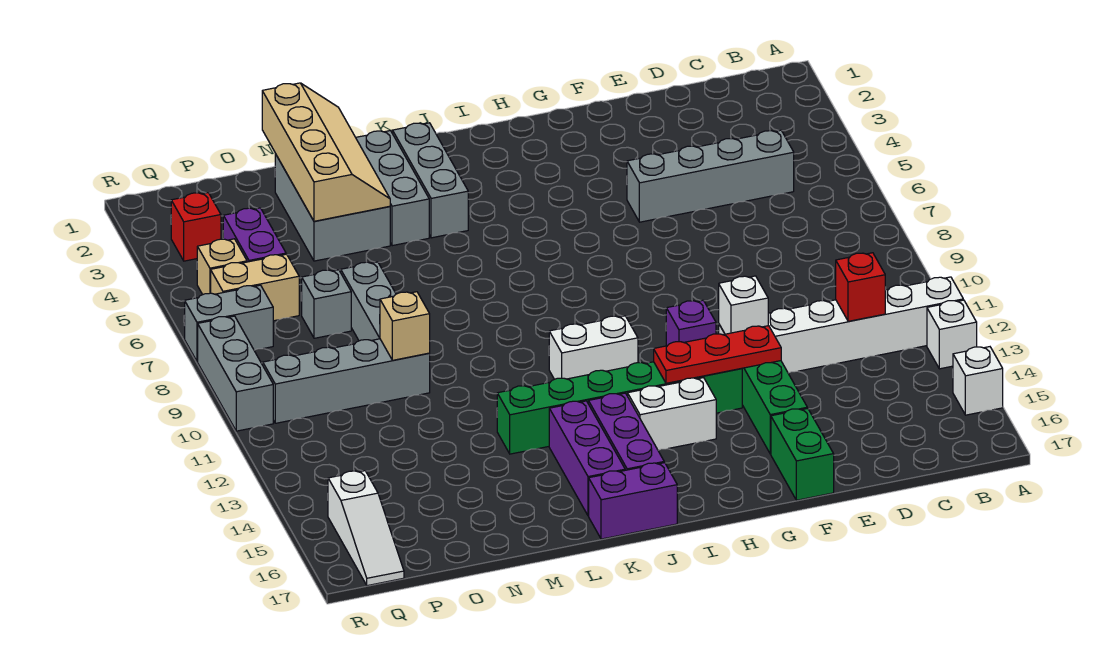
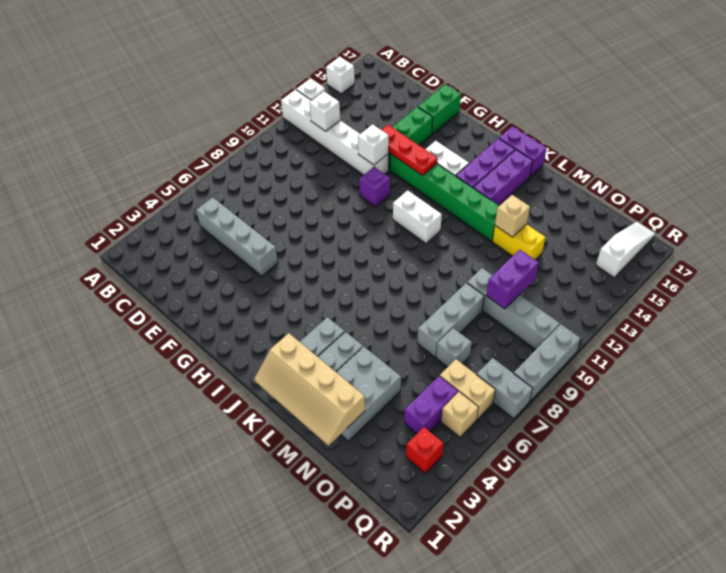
red brick C12 level 2 -> white brick C12 level 2
tan slope M1:N4 level 2 top N -> tan slope K1:N2 level 2 top 2
none -> yellow brick M13:N13 level 1
tan brick N10 level 2 -> tan brick M13 level 2
none -> purple brick O10:O11 level 2

